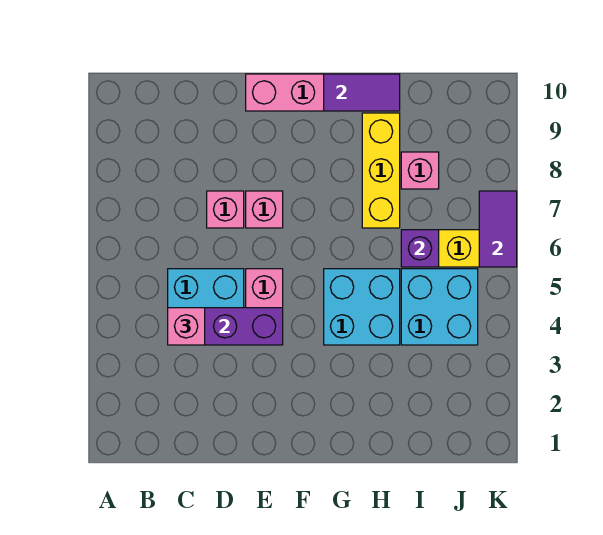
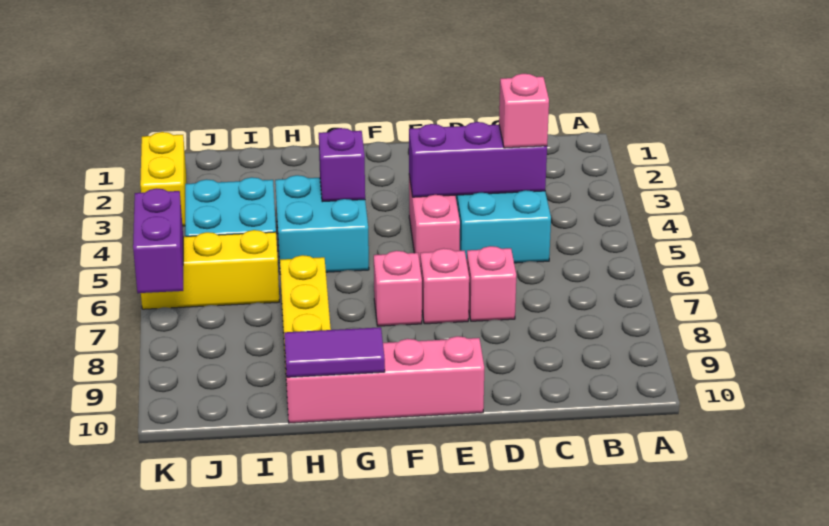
purple brick I6 level 2 -> purple brick G4 level 2
pink brick I8 level 1 -> pink brick F7 level 1
none -> yellow brick K2:K3 level 1
purple tile K6:K7 level 2 -> purple brick K6:K7 level 2

